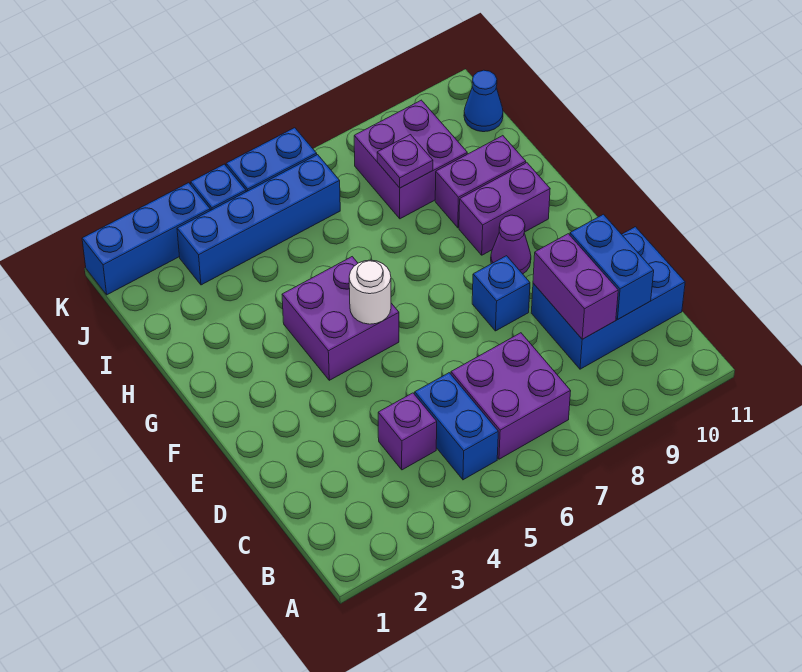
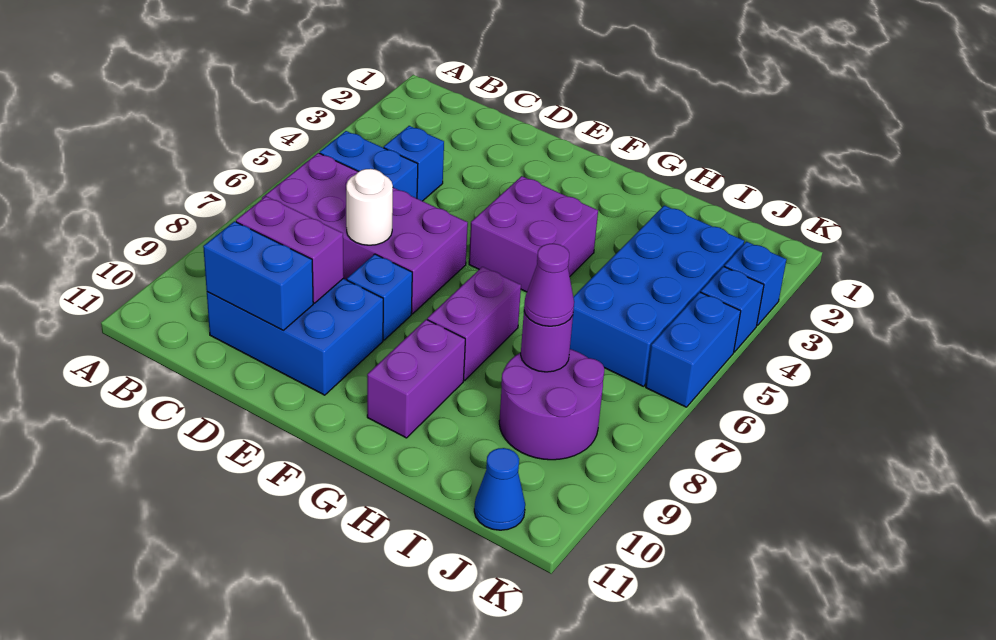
purple brick B6:C7 level 1 -> purple brick B6:E7 level 1
purple brick C4 level 1 -> blue brick C4 level 1
blue brick C9:D11 level 1 -> blue brick C9:E10 level 1
white round brick F5 level 2 -> white round brick D7 level 2
purple cone F9 level 1 -> purple cone I8 level 3
purple brick H9:H10 level 1 -> purple brick G7:G8 level 1
purple brick I8:J9 level 1 -> purple round brick I8:J9 level 1
purple plate I8 level 2 -> purple round brick I8 level 2
blue brick J3:J6 level 1 -> blue brick I3:J6 level 1
blue brick K1:K3 level 1 -> blue brick K3 level 1

